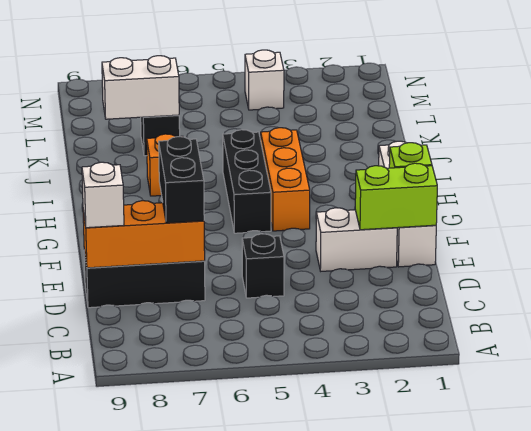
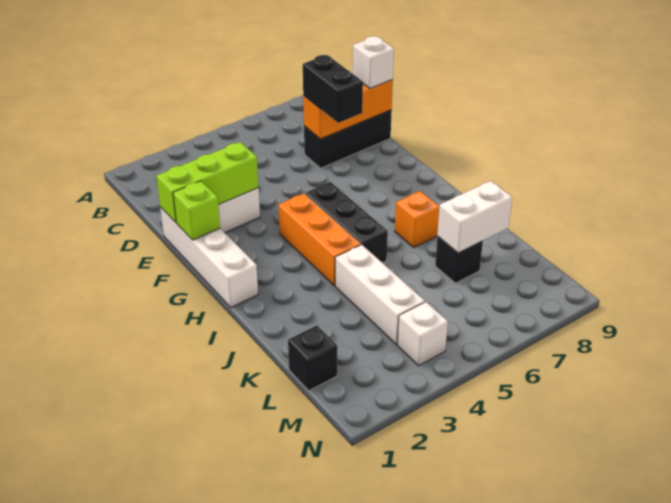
black brick D5 level 1 -> black brick L1 level 1
lime brick E1:E2 level 2 -> lime brick E1:E3 level 2
none -> white brick J4:L4 level 1

